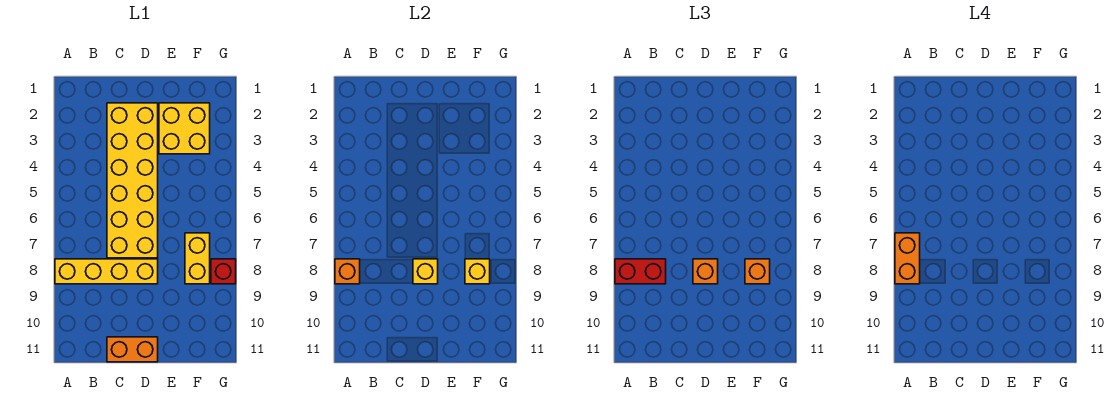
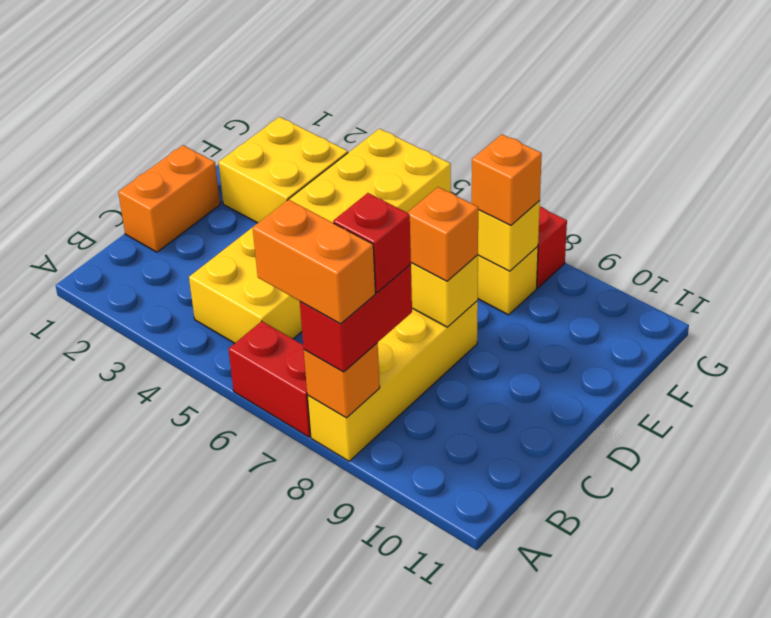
none -> red brick A6:A7 level 1
none -> red brick B8 level 4
yellow brick C2:D7 level 1 -> yellow brick B4:G5 level 1
orange brick C11:D11 level 1 -> orange brick C1:D1 level 1

